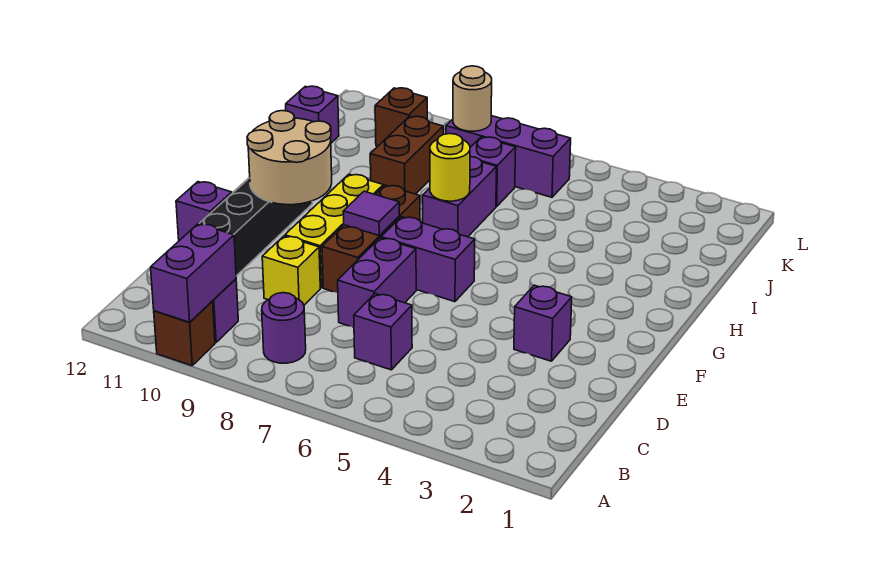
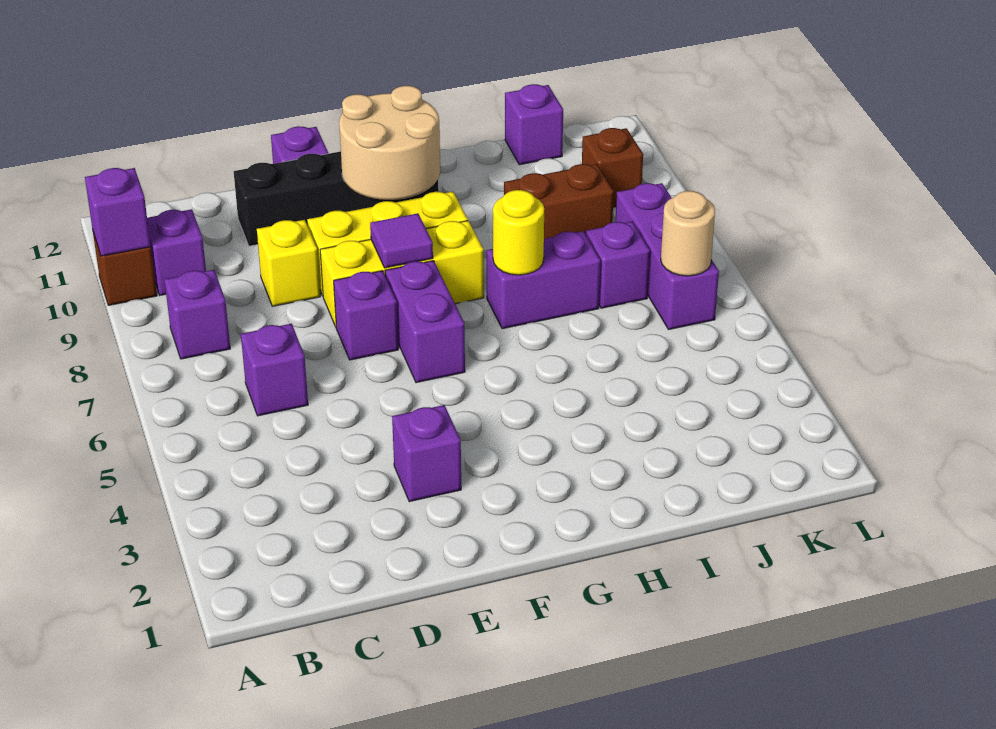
purple brick A10:B10 level 2 -> purple brick A10 level 2
purple round brick B8 level 1 -> purple brick B8 level 1
purple brick D7:E7 level 1 -> purple brick E7 level 1
brown brick E8:G8 level 1 -> yellow brick E8:G8 level 1
tan round brick K8 level 2 -> tan round brick K6 level 2

